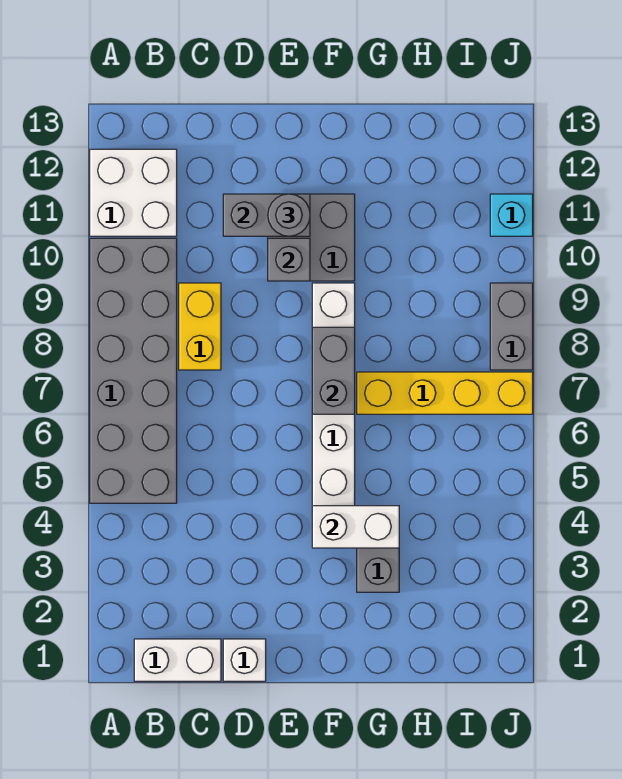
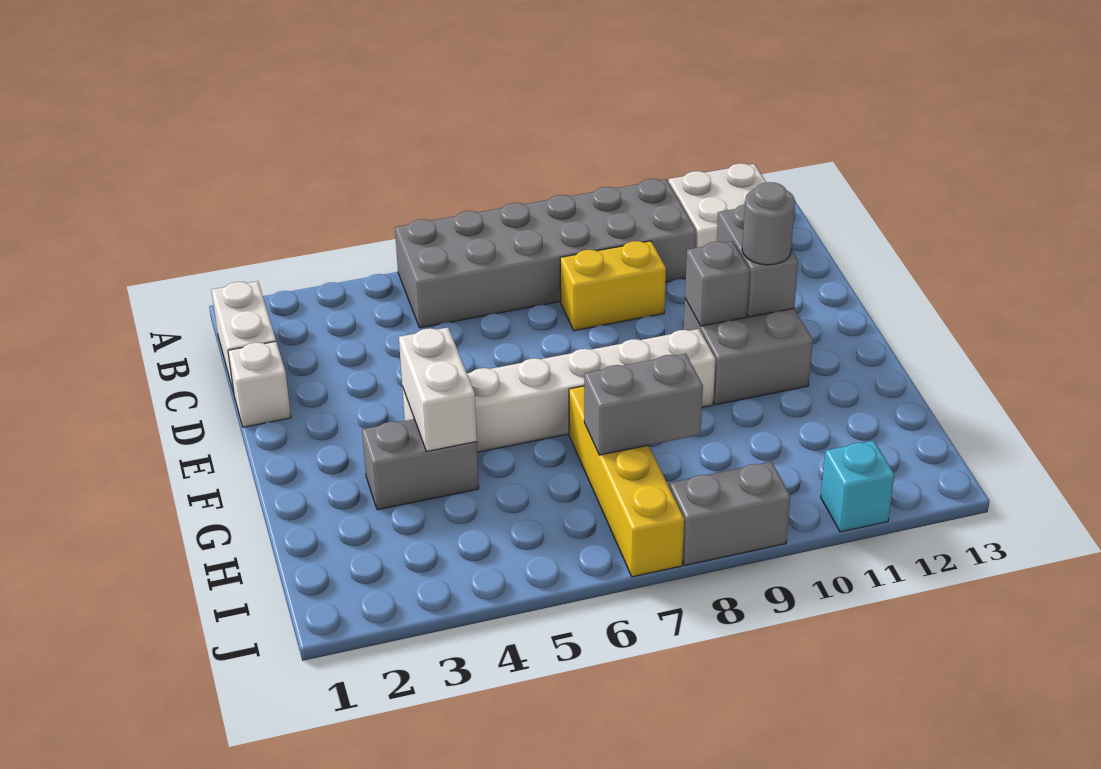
grey brick F7:F8 level 2 -> grey brick H7:H8 level 2

